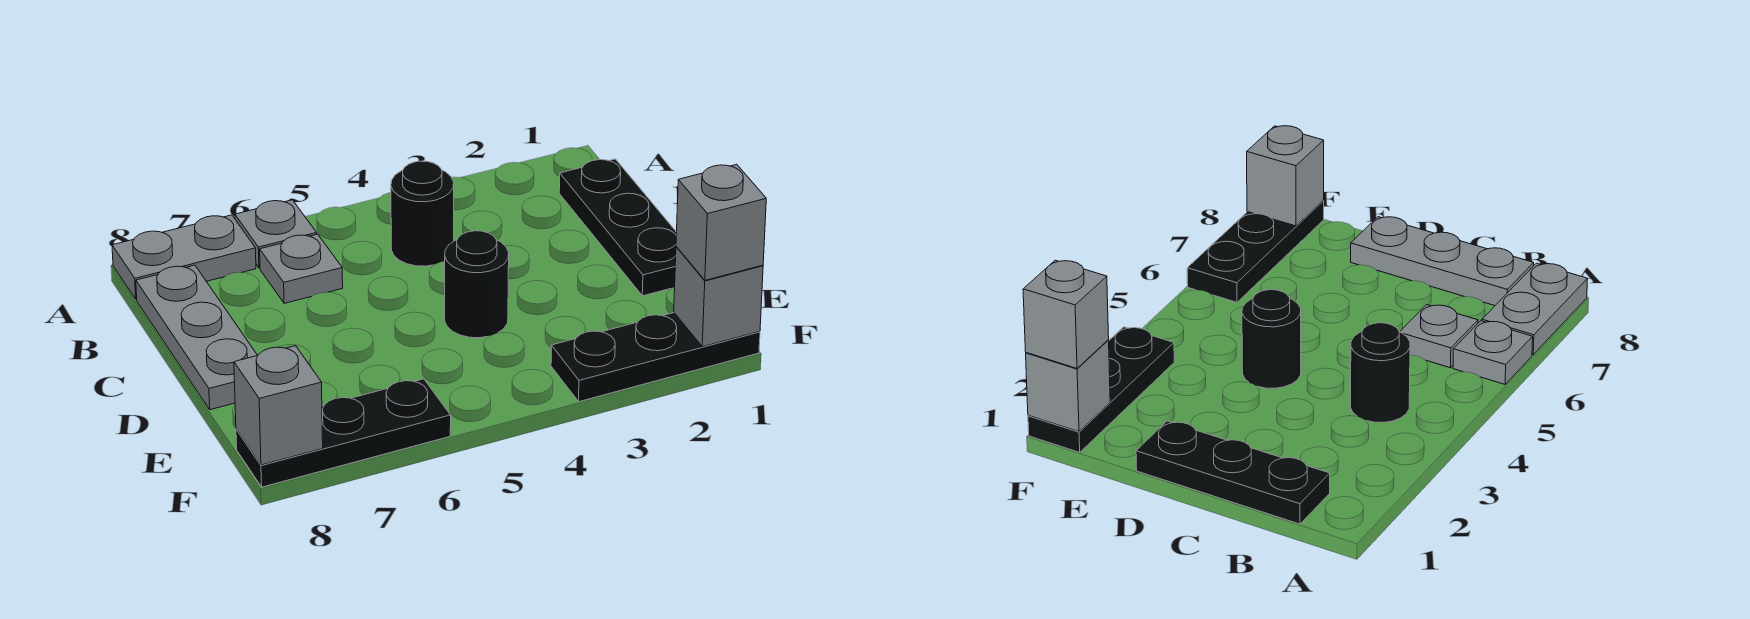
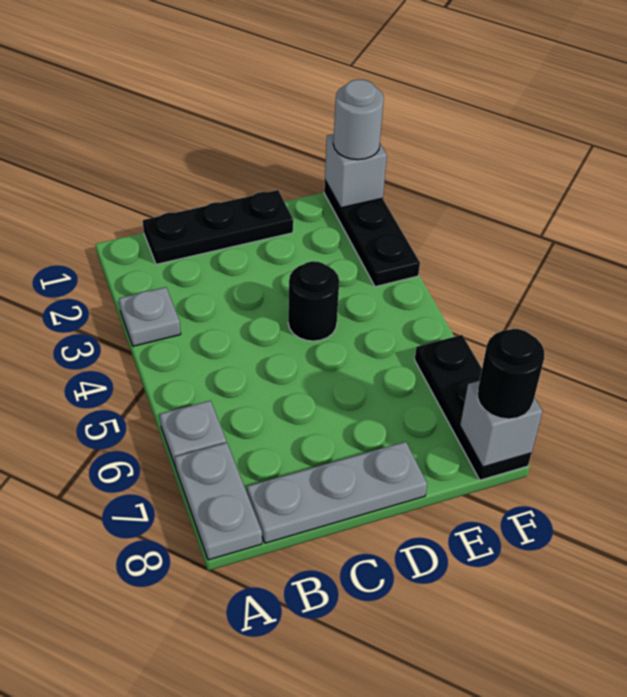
black round brick B4 level 1 -> black round brick F8 level 3
grey plate B6 level 1 -> grey plate A3 level 1
grey brick F1 level 3 -> grey round brick F1 level 3

